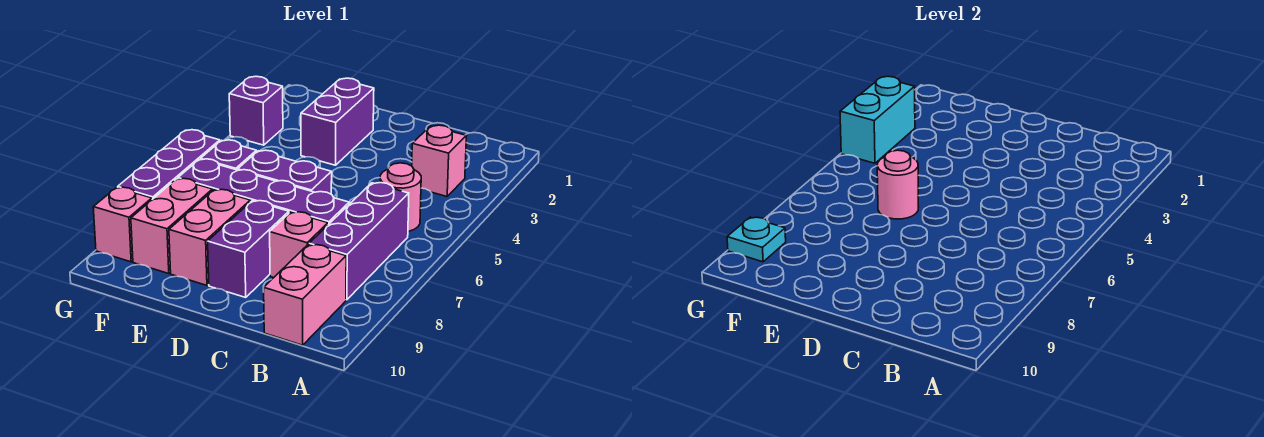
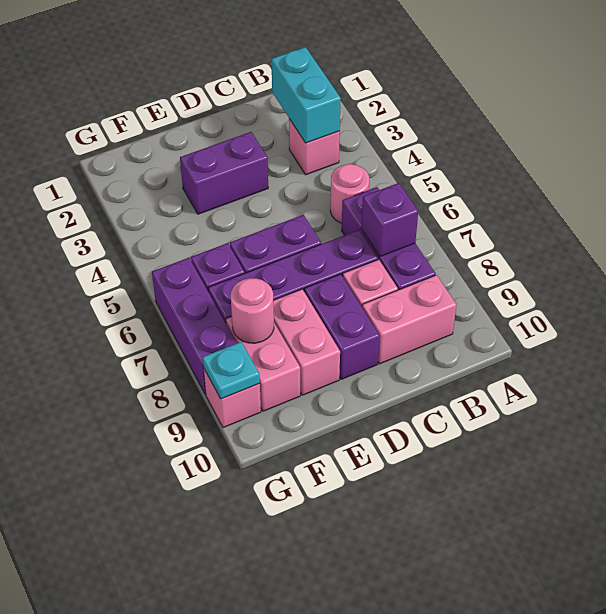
pink brick B9:B10 level 1 -> pink brick B9:C9 level 1
purple brick E2:E3 level 1 -> purple brick D3:E3 level 1
pink round brick E6 level 2 -> pink round brick F8 level 2
purple brick G3 level 1 -> purple brick B7 level 2
cyan brick G3:G4 level 2 -> cyan brick B2:B3 level 2

